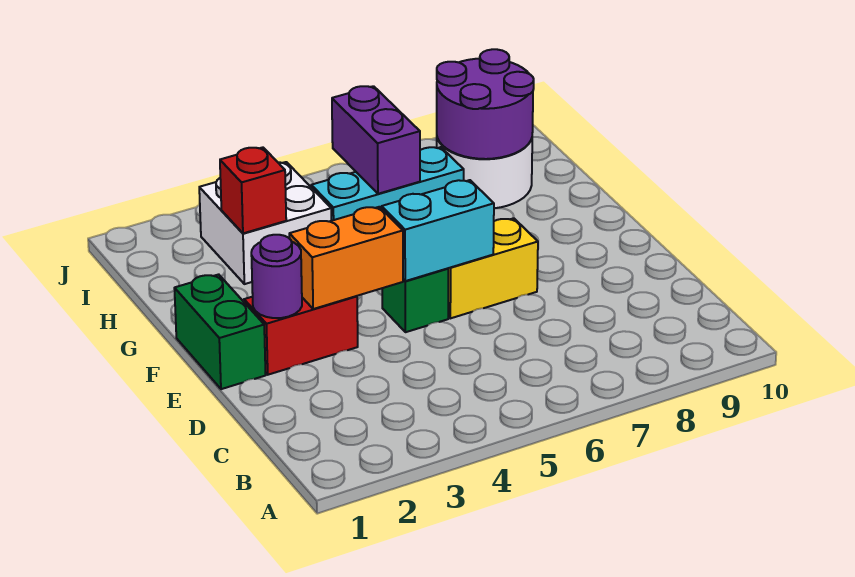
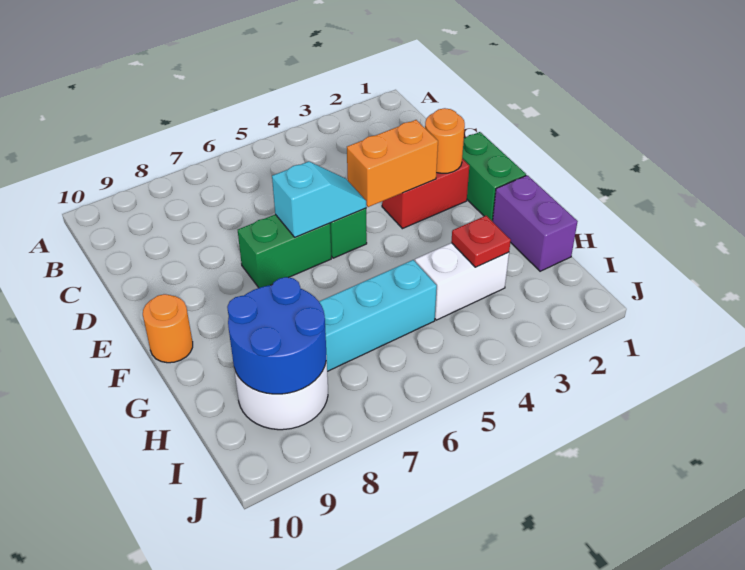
purple round brick E2 level 2 -> orange round brick E2 level 2
cyan brick E5:E6 level 2 -> cyan slope E5:E6 level 2 top 6
yellow brick E6:E7 level 1 -> green brick E6:E7 level 1
none -> orange round brick F10 level 1
white brick H3:I4 level 1 -> white brick H3:H4 level 1
red brick H3 level 2 -> red plate H3 level 2
purple brick H6:I6 level 2 -> purple brick G1:H1 level 1
purple round brick H8:I9 level 2 -> blue round brick H8:I9 level 2

